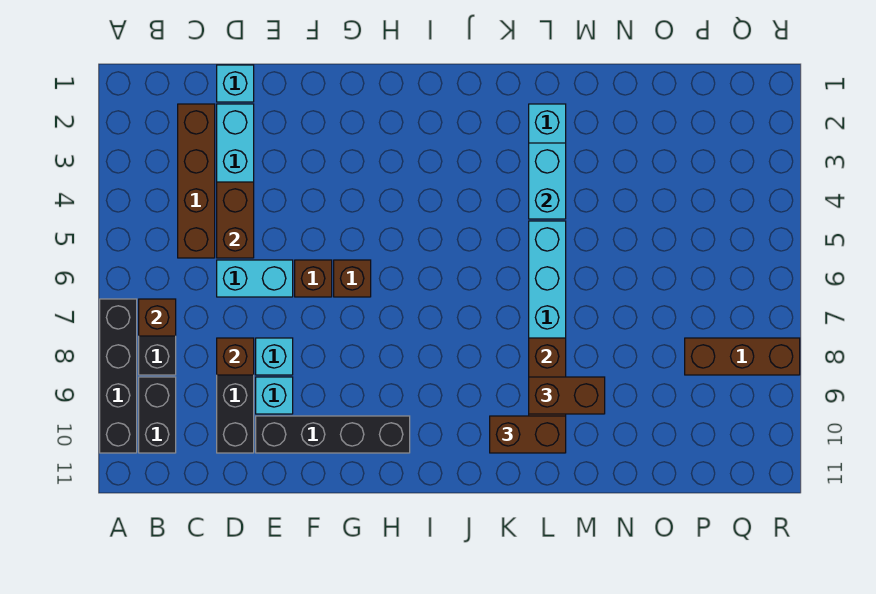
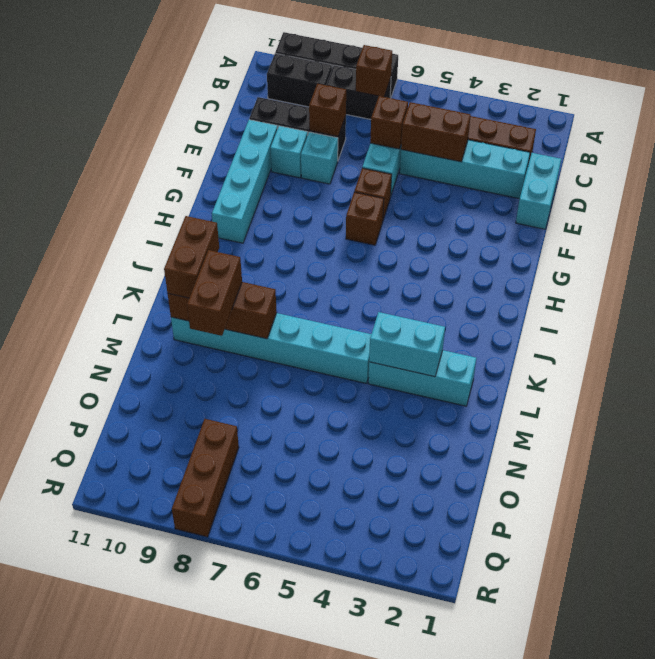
cyan brick D1 level 1 -> cyan brick D1:E1 level 1
none -> brown brick D6 level 2
black brick E10:H10 level 1 -> cyan brick E10:H10 level 1

